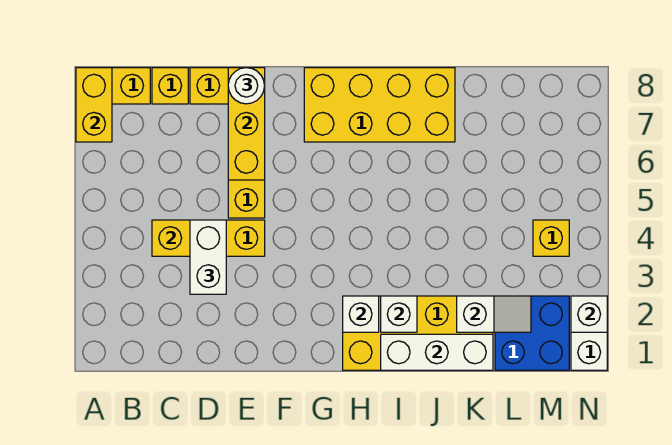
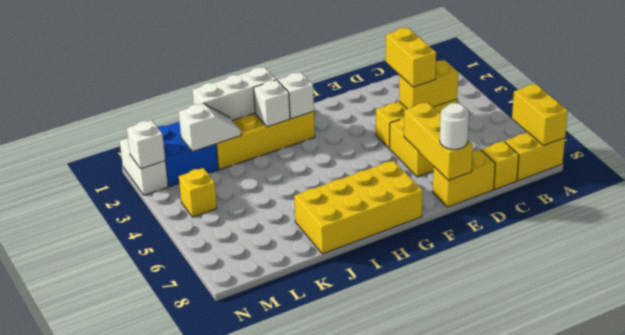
white brick D3:D4 level 3 -> yellow brick D3:D4 level 3
white slope K2:L2 level 2 top K -> white slope K2:L2 level 2 top L

